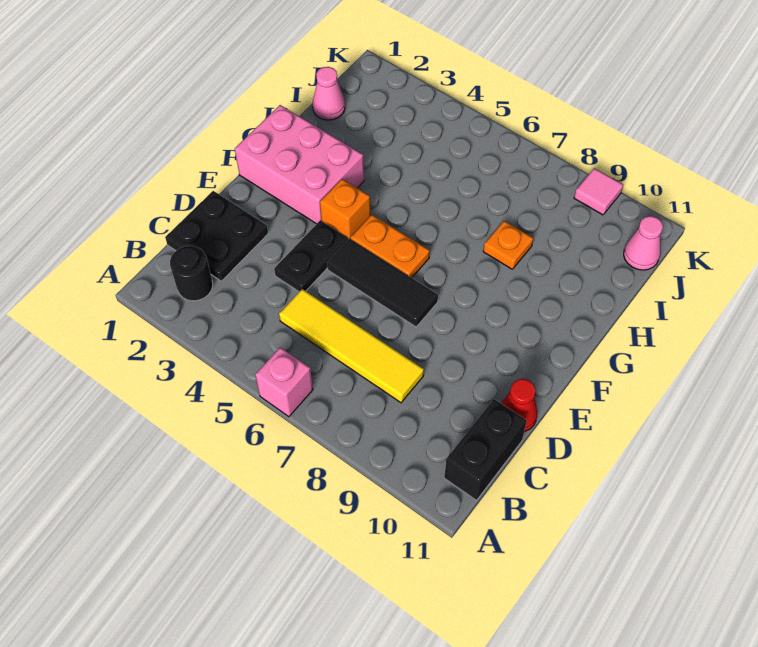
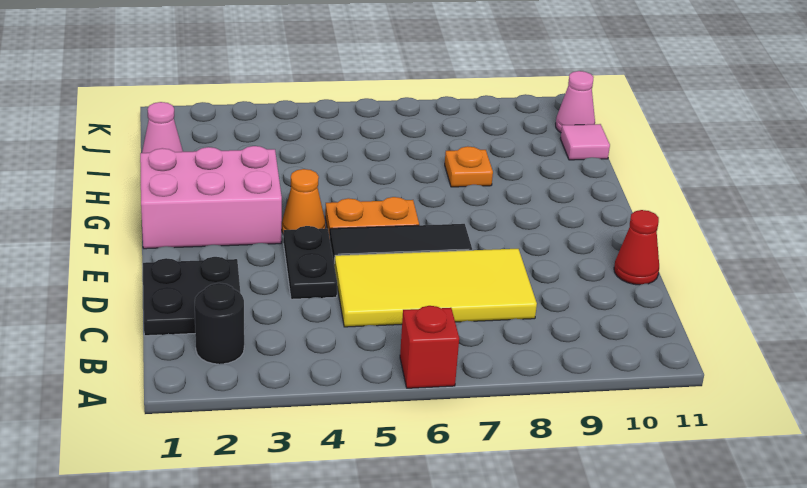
pink brick A6 level 1 -> red brick A6 level 1
black brick B11:C11 level 1 -> none
yellow tile C5:C8 level 1 -> yellow tile C5:D8 level 1
orange brick F4 level 1 -> orange cone F4 level 1
pink tile K9 level 1 -> pink tile I11 level 1

